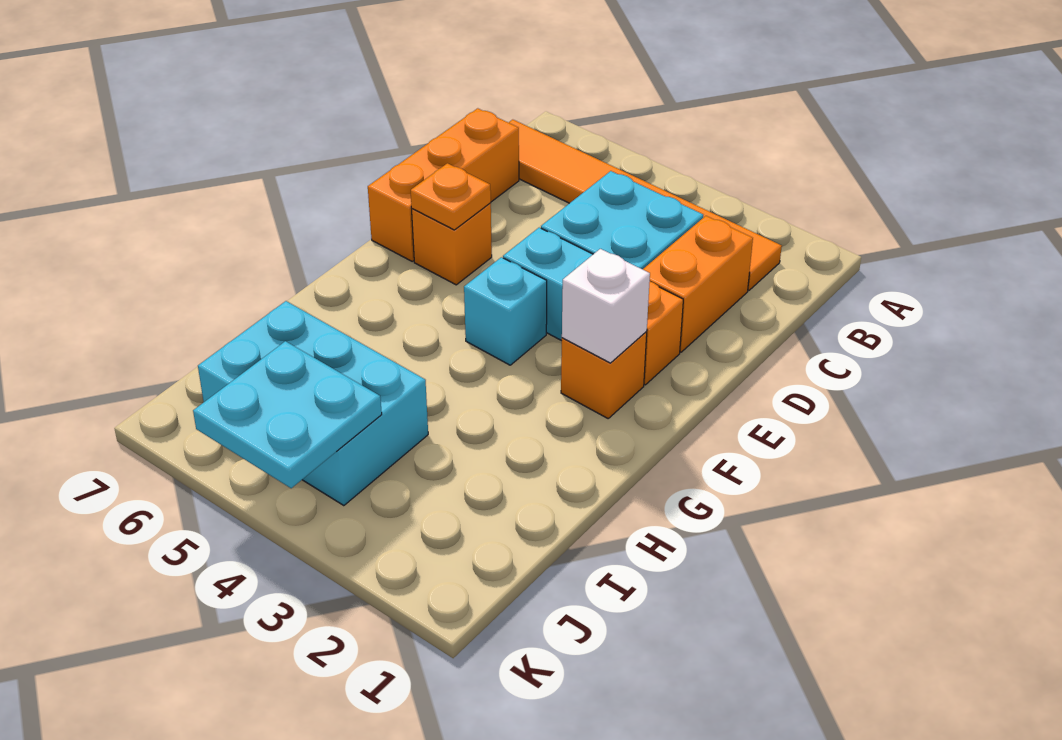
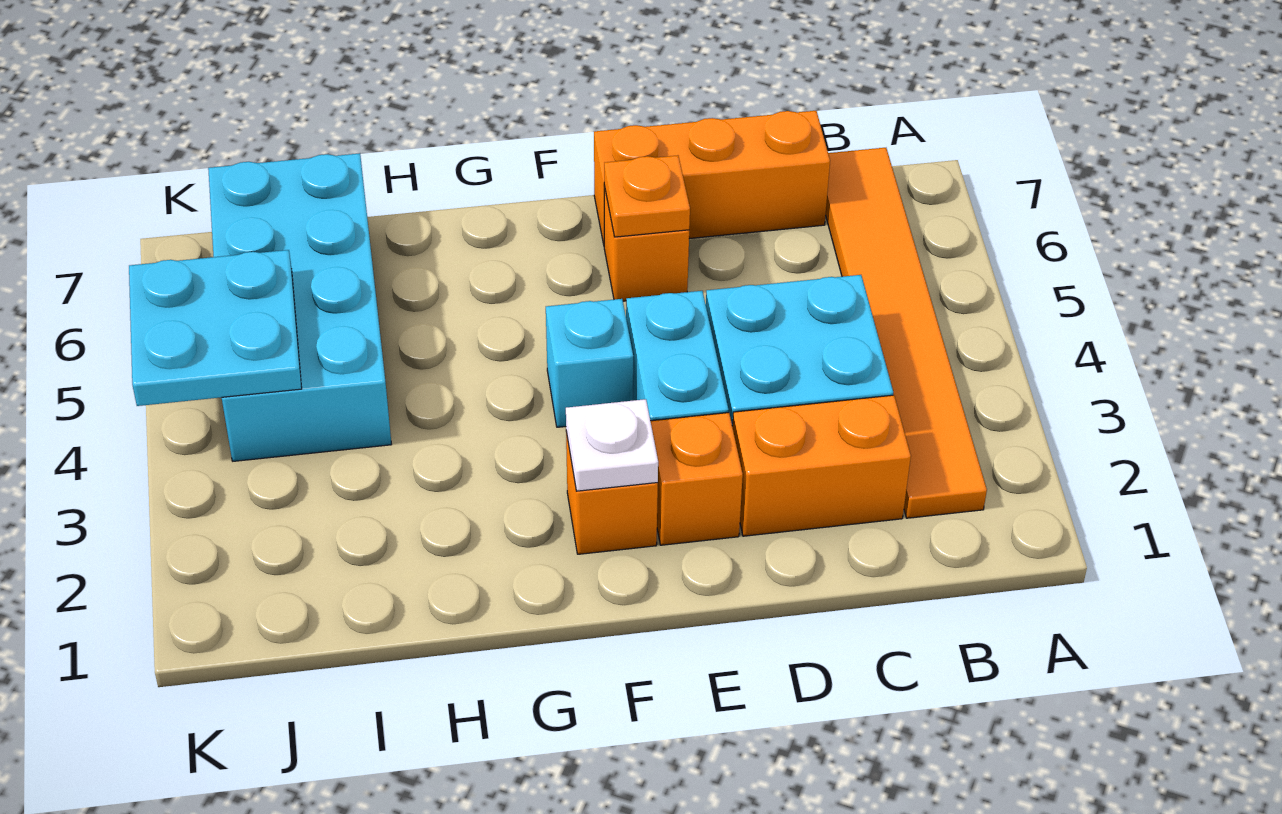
white brick F2 level 2 -> white plate F2 level 2
cyan brick I4:J6 level 1 -> cyan brick I4:J7 level 1

